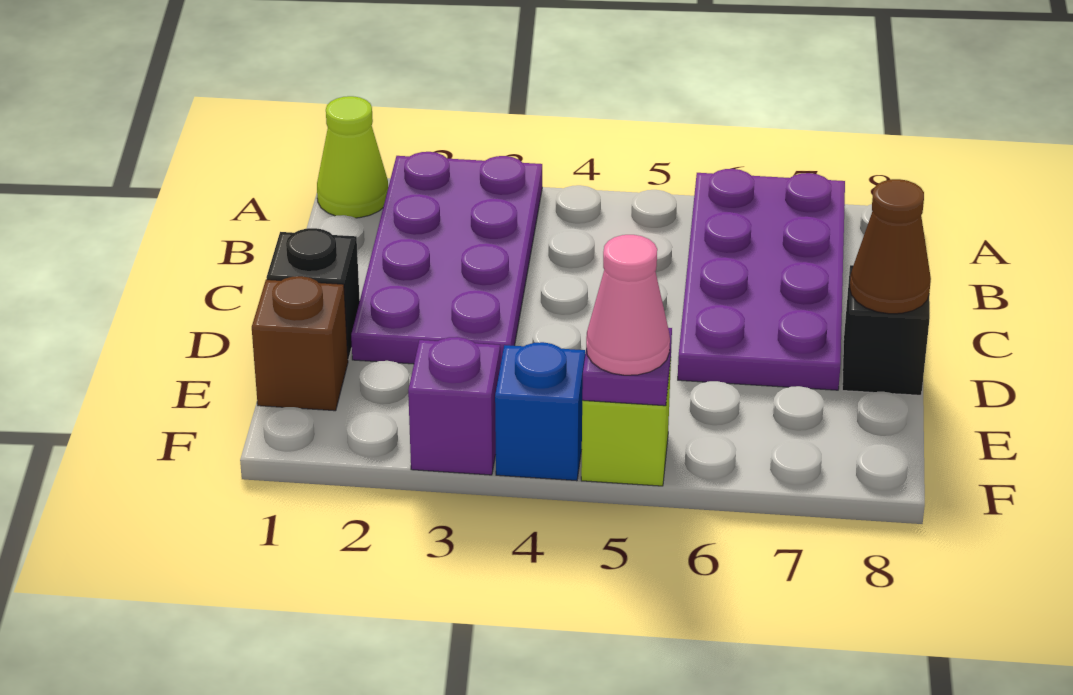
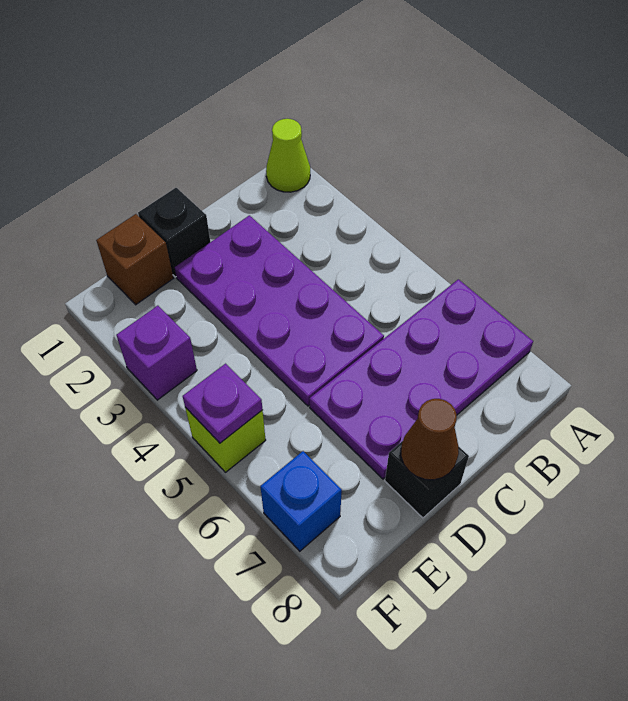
purple plate A2:D3 level 1 -> purple plate C2:D5 level 1
blue brick F4 level 1 -> blue brick F7 level 1
pink cone F5 level 3 -> none

